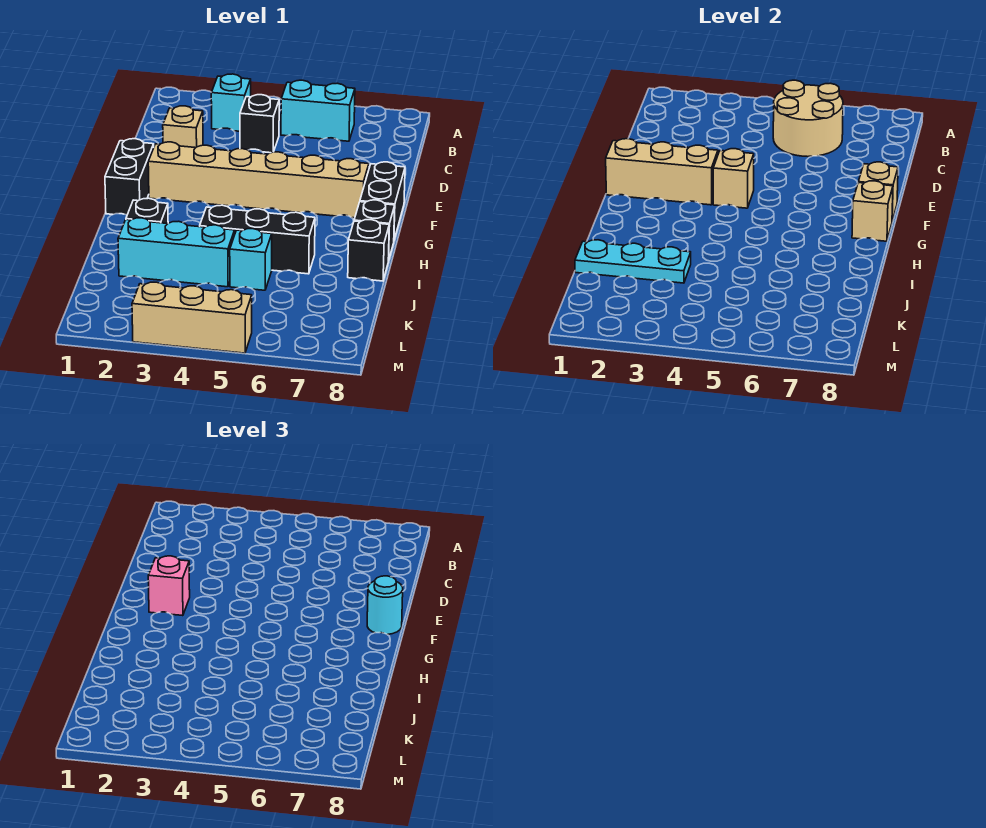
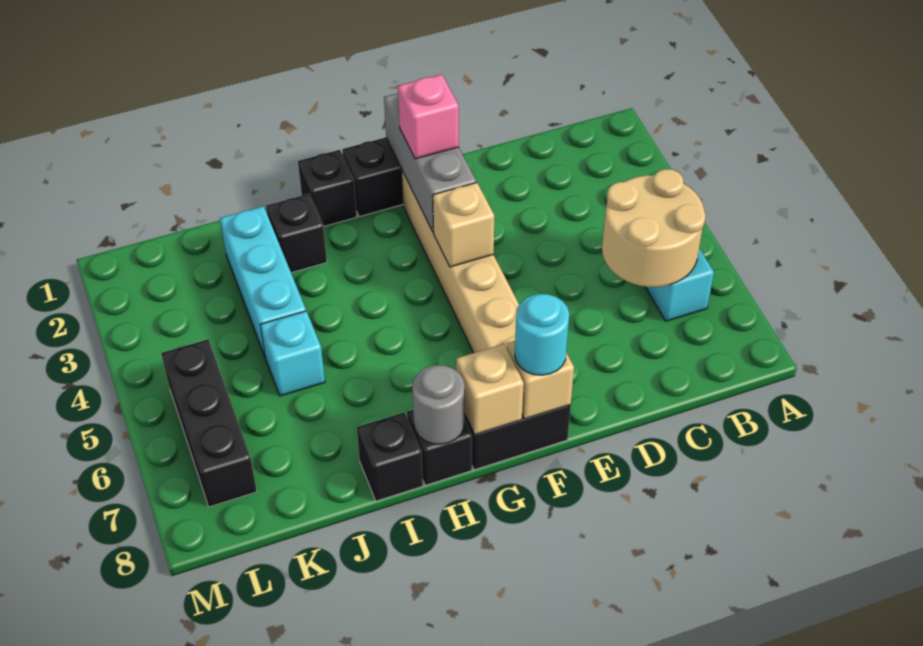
cyan brick B3 level 1 -> none
black brick C4 level 1 -> black brick H1 level 1
tan brick D2 level 1 -> none
tan brick F1:F3 level 2 -> grey brick F1:F3 level 2
none -> grey round brick H8 level 2
black brick I4:I6 level 1 -> black brick L5:L7 level 1
cyan plate J1:J3 level 2 -> none
tan brick M3:M5 level 1 -> none

